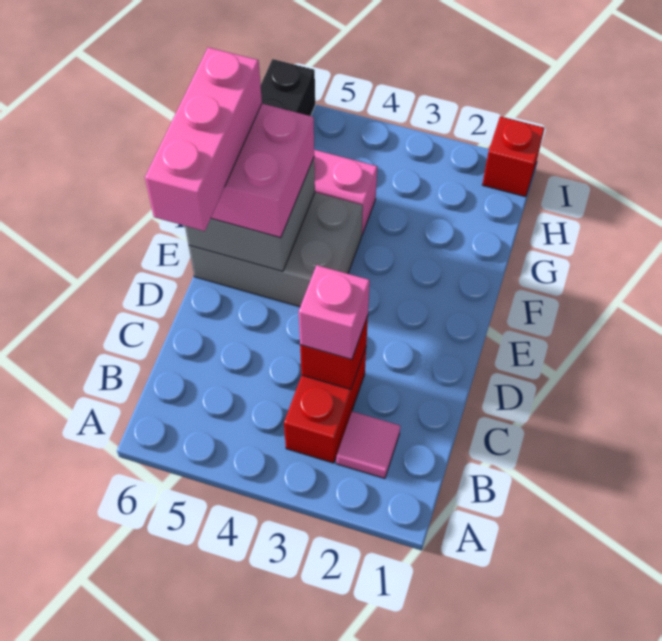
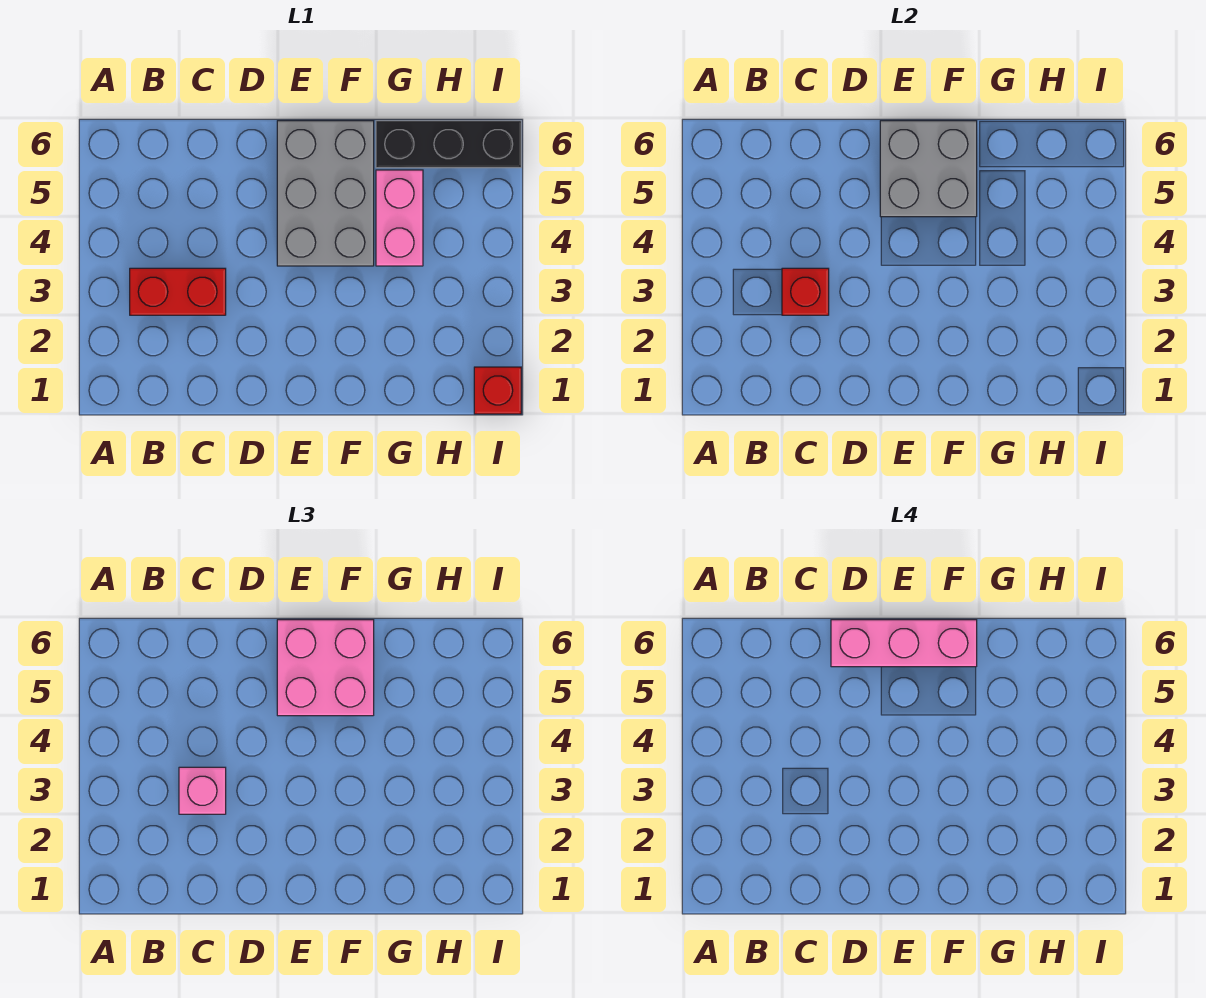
pink tile B2 level 1 -> none

